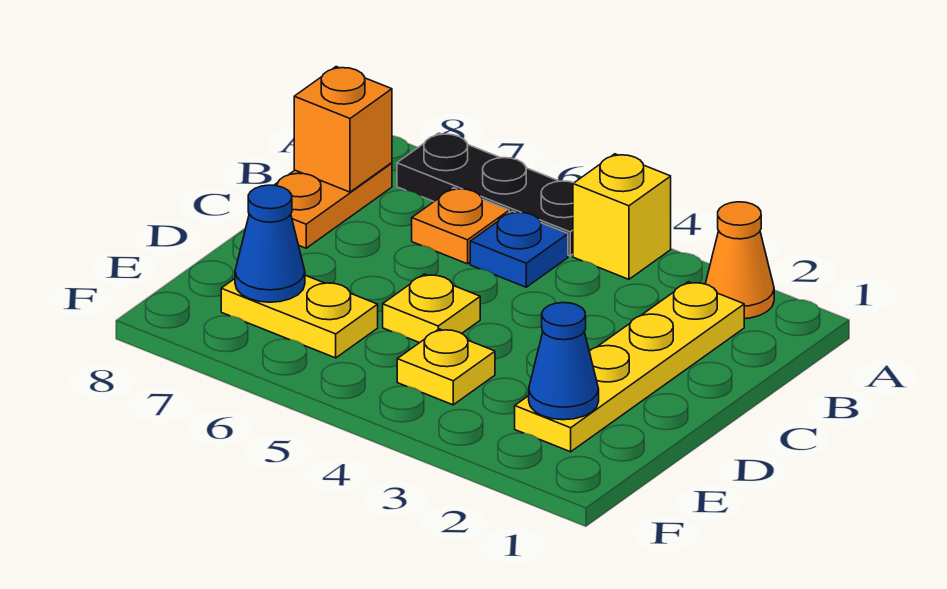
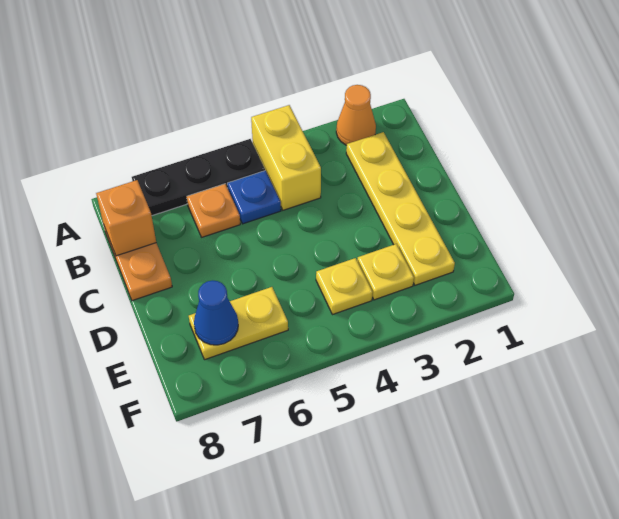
yellow brick A4 level 1 -> yellow brick A4:B4 level 1
yellow plate D5 level 1 -> yellow plate E3 level 1
blue cone E2 level 2 -> none

